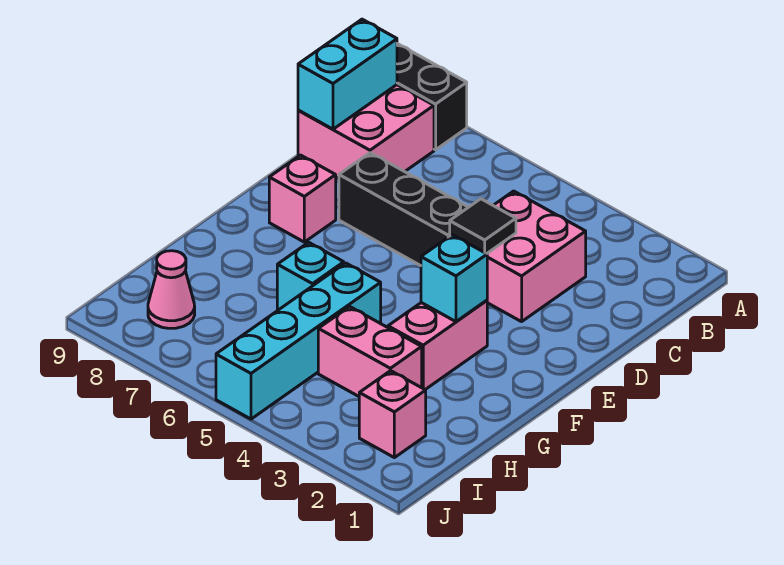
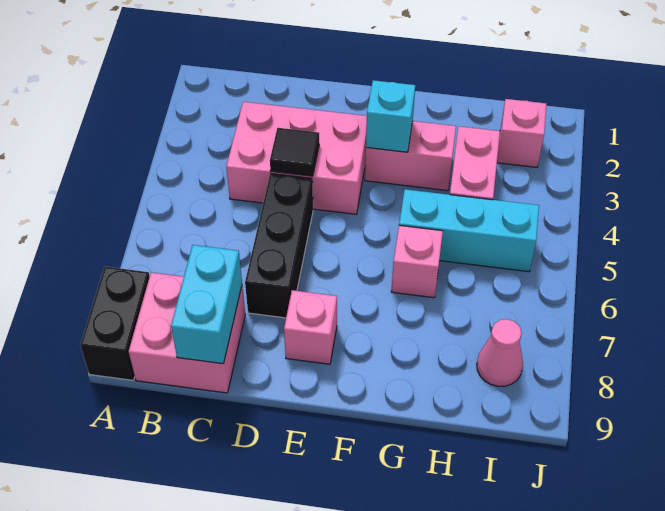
cyan brick B9:C9 level 2 -> cyan brick C8:C9 level 2
pink brick C3:D4 level 1 -> pink brick C3:E4 level 1
cyan brick G5:J5 level 1 -> cyan brick G5:I5 level 1
cyan brick G6 level 1 -> pink brick G6 level 1

